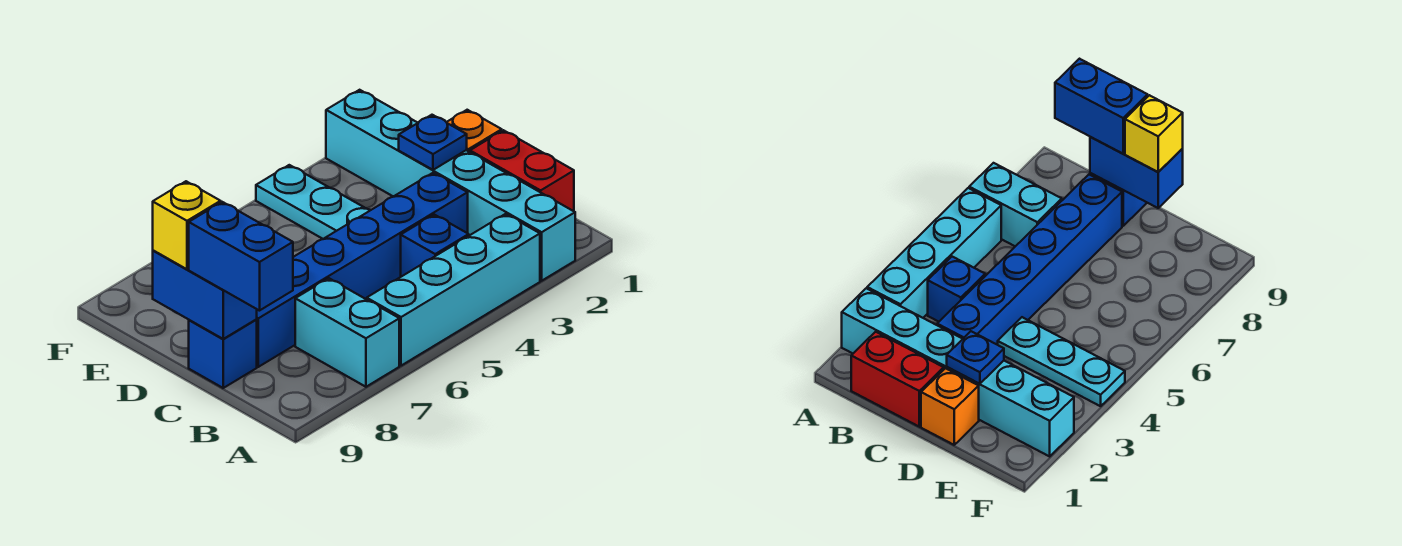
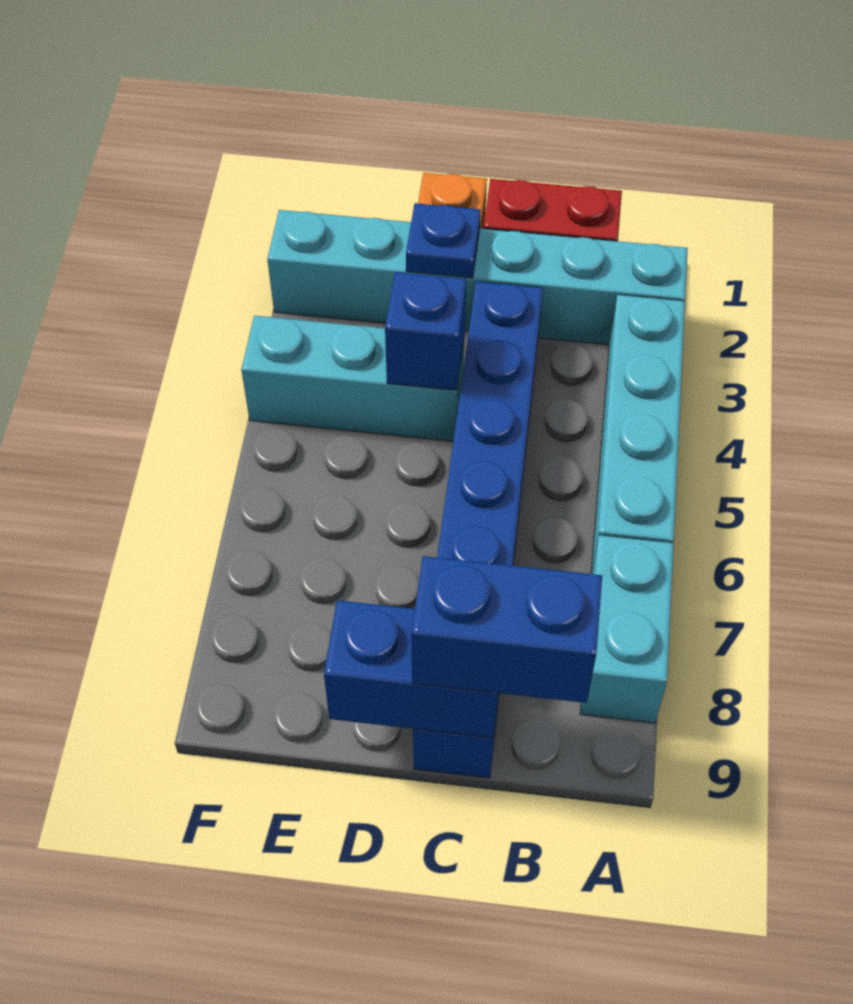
cyan brick A7:B7 level 1 -> cyan brick A7:A8 level 1
blue brick B4 level 1 -> blue brick D4 level 2
cyan plate D4:F4 level 1 -> cyan brick D4:F4 level 1
yellow brick D9 level 3 -> none

